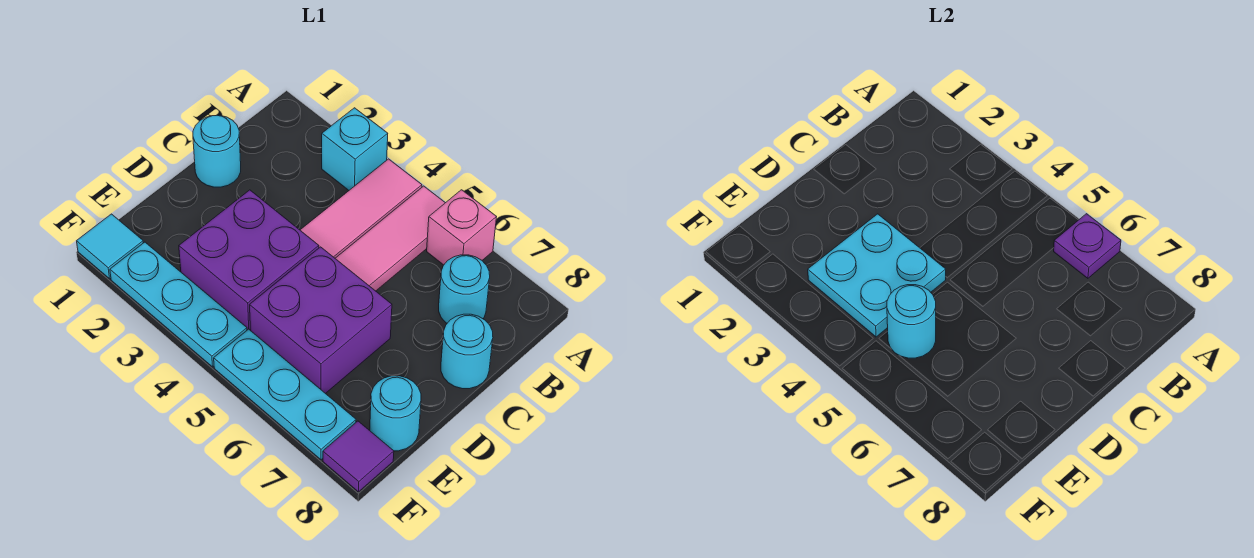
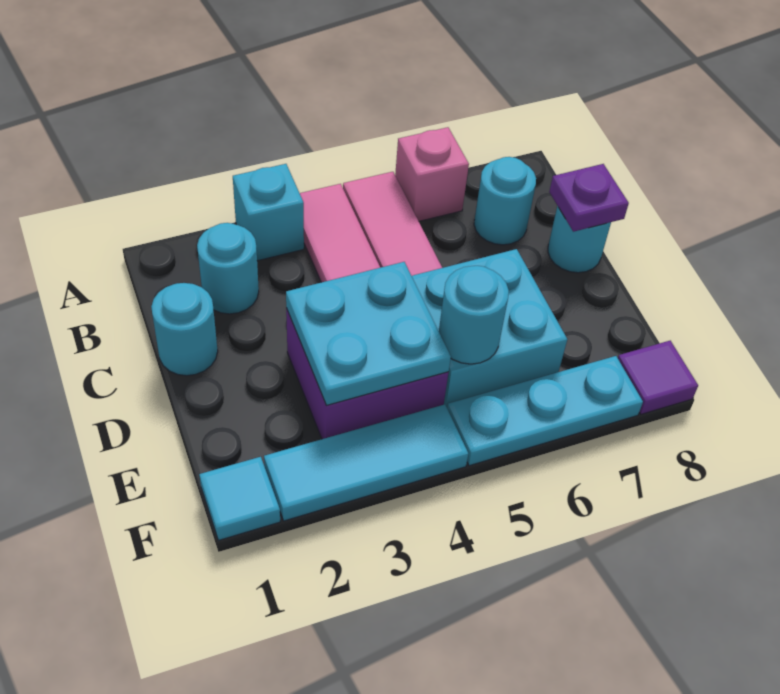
purple plate A6 level 2 -> purple plate C8 level 2
purple brick D5:E6 level 1 -> cyan brick D5:E6 level 1
cyan round brick E8 level 1 -> cyan round brick B2 level 1
cyan plate F2:F4 level 1 -> cyan tile F2:F4 level 1

